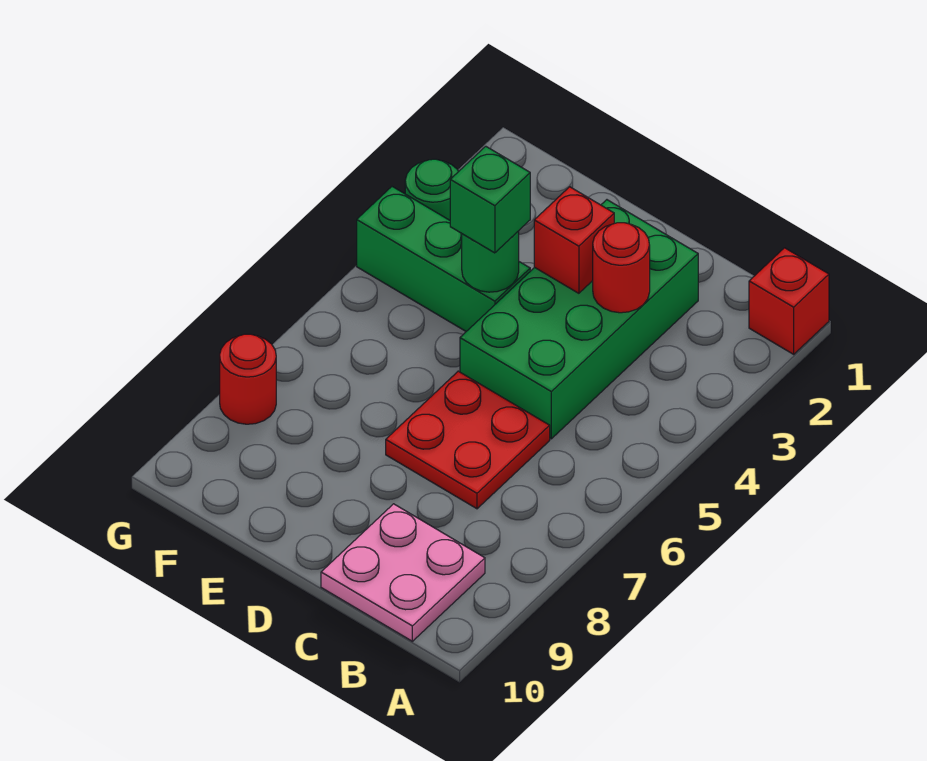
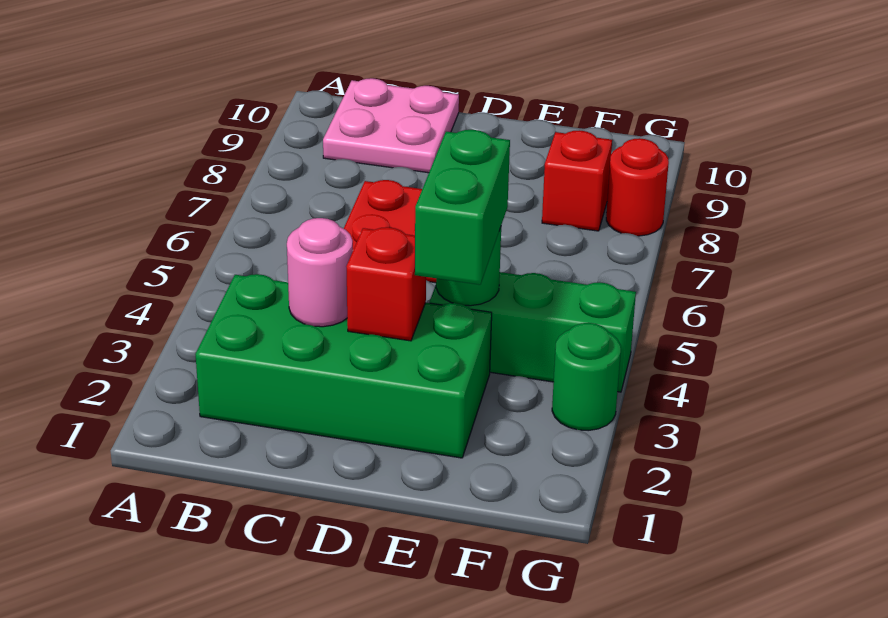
red brick A1 level 1 -> red brick F8 level 1
green brick C2:D5 level 1 -> green brick B2:E3 level 1
red round brick C3 level 2 -> pink round brick C3 level 2
green brick E4 level 3 -> green brick E3:E4 level 3

